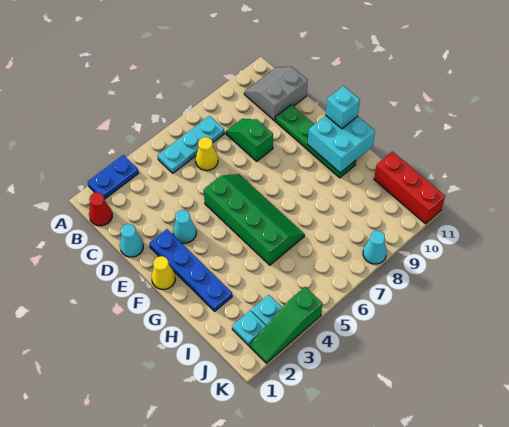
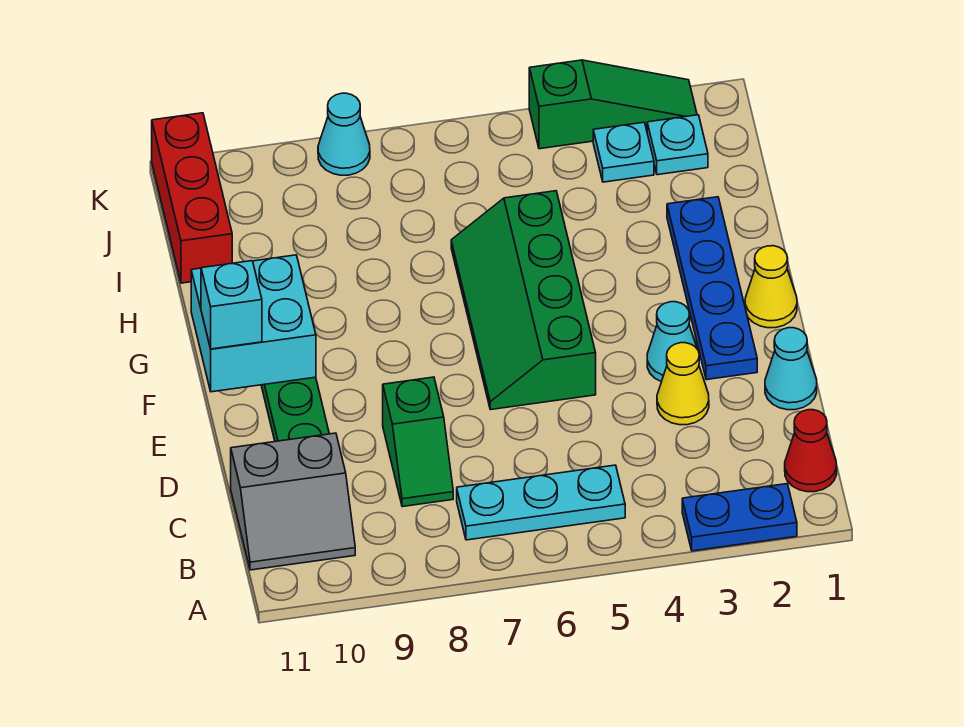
yellow cone C6 level 1 -> yellow cone D3 level 1

